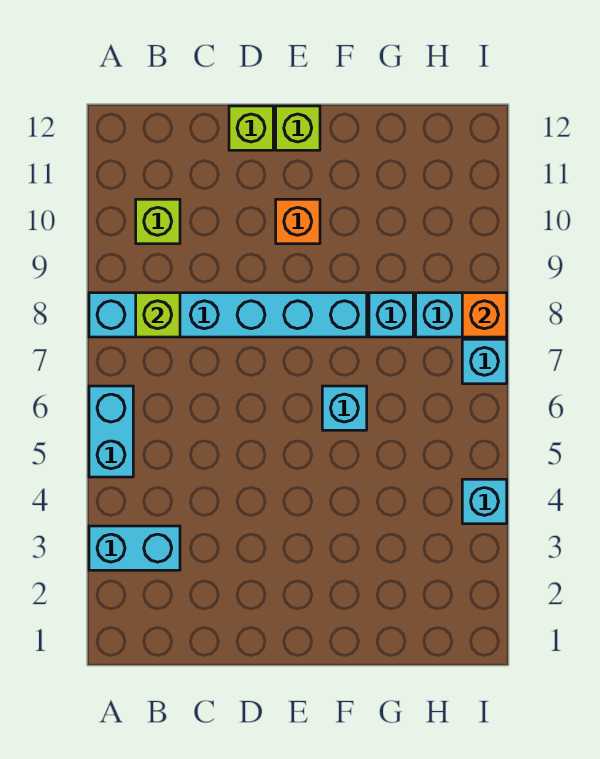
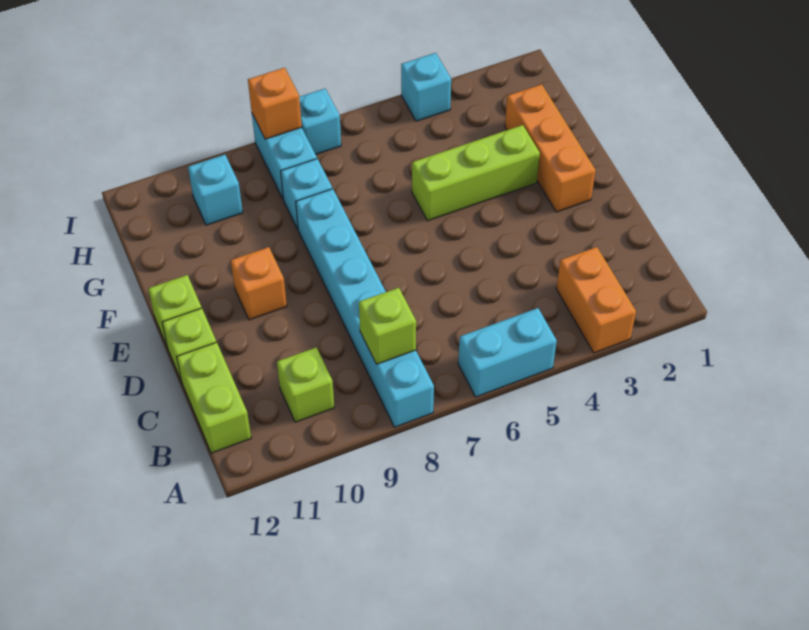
cyan brick A3:B3 level 1 -> orange brick A3:B3 level 1
none -> lime brick B12:C12 level 1
none -> orange brick E2:G2 level 1
none -> lime brick F3:F5 level 1
cyan brick F6 level 1 -> cyan brick H10 level 1

